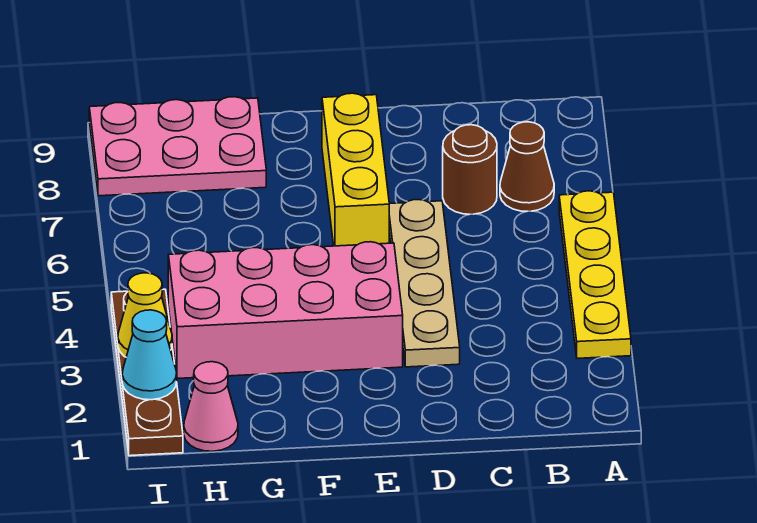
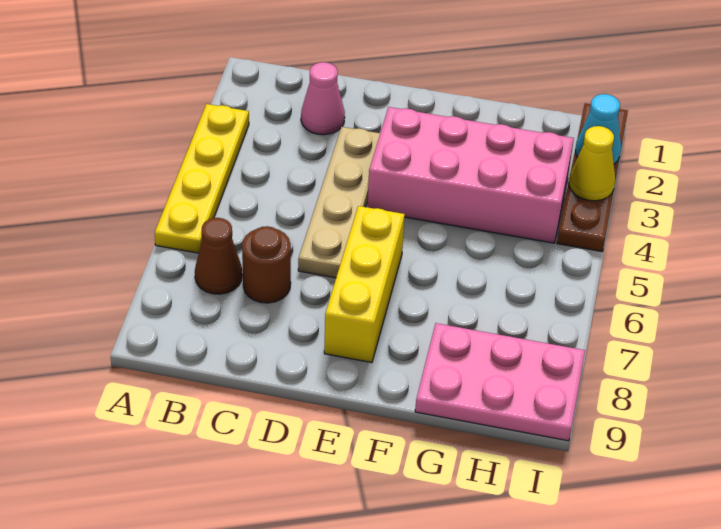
pink cone H1 level 1 -> pink cone C2 level 1

